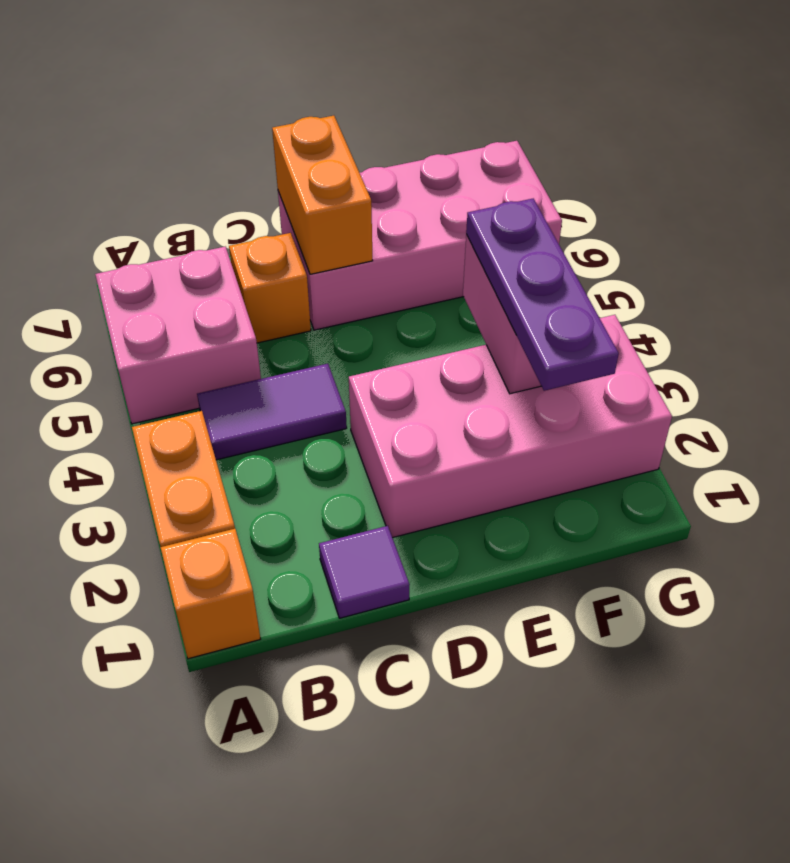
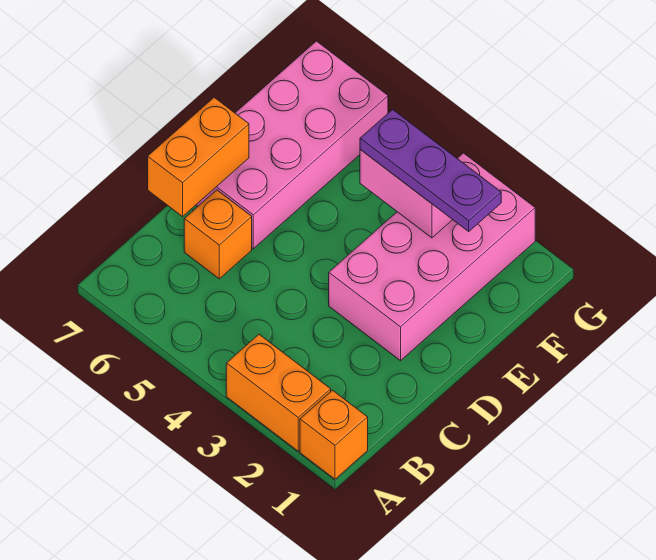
pink brick A5:B6 level 1 -> none
purple tile B4:C4 level 1 -> none
purple tile C1 level 1 -> none
orange brick D6:D7 level 2 -> orange brick C7:D7 level 2

